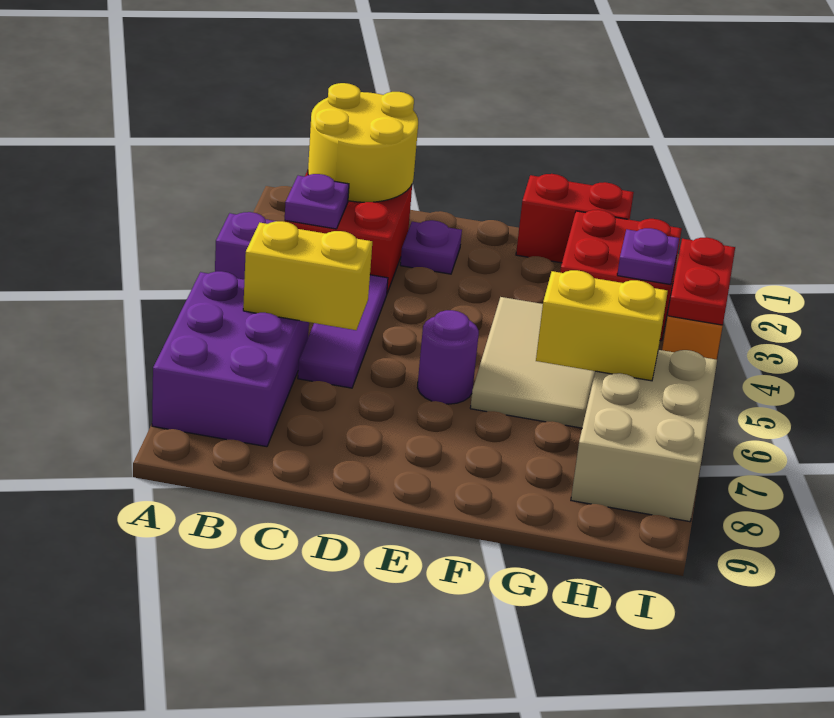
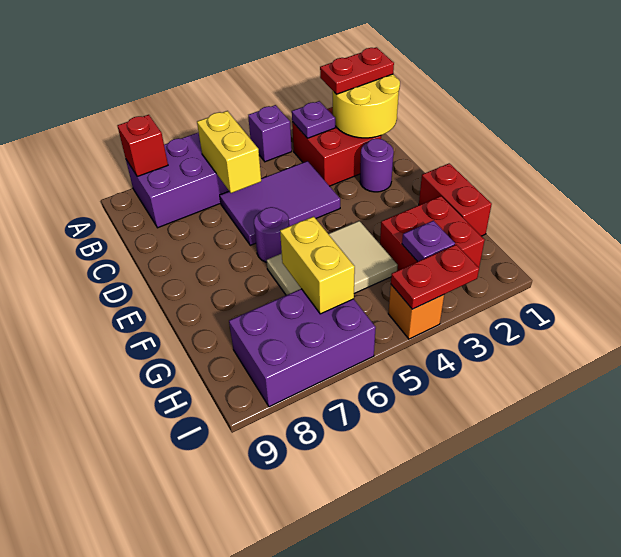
none -> red brick A8 level 2
none -> red plate B1:B2 level 3
purple tile C4:C6 level 1 -> purple tile C4:D6 level 1
purple plate D2 level 1 -> purple round brick D2 level 1
tan brick H6:I8 level 1 -> purple brick H6:I8 level 1

